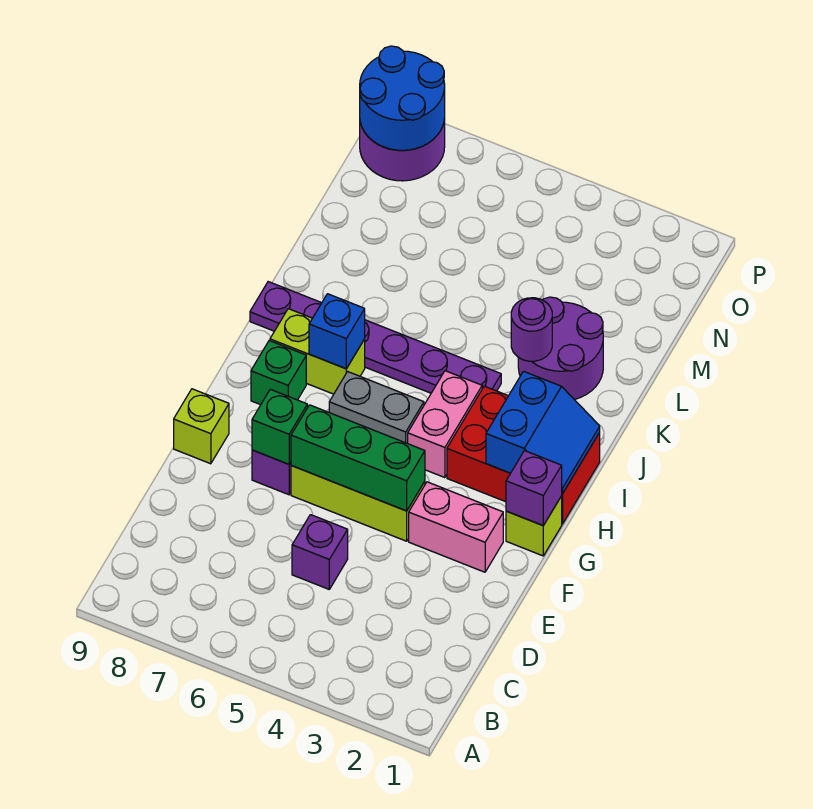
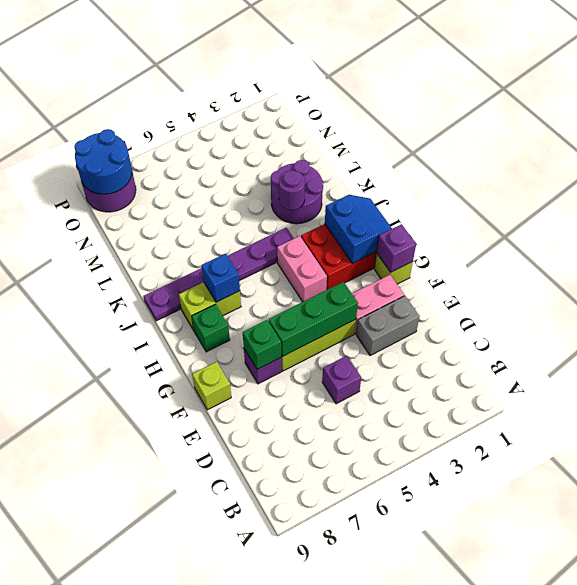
grey brick H5:H6 level 1 -> grey brick E2:E3 level 1

